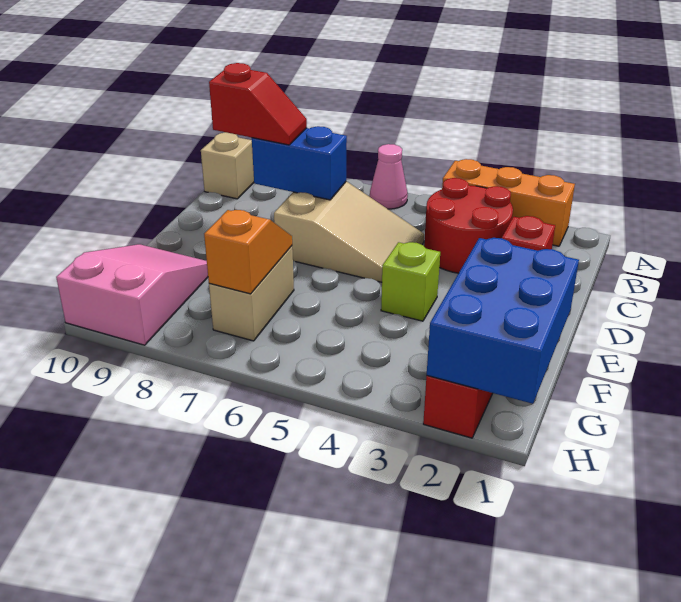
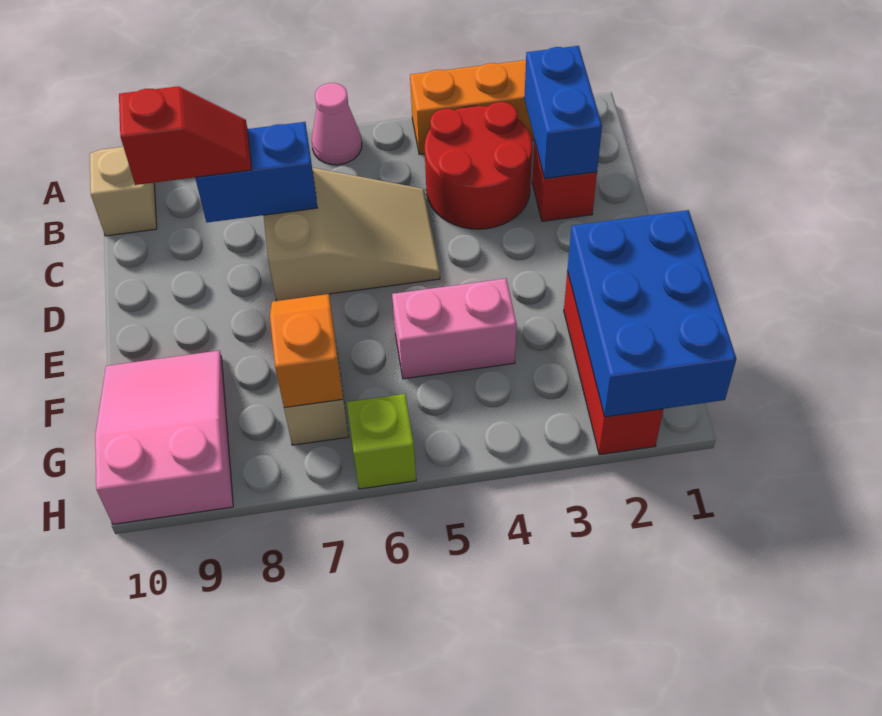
none -> blue brick B2:C2 level 2
lime brick E4 level 1 -> lime brick H6 level 1
none -> pink brick F4:F5 level 1

